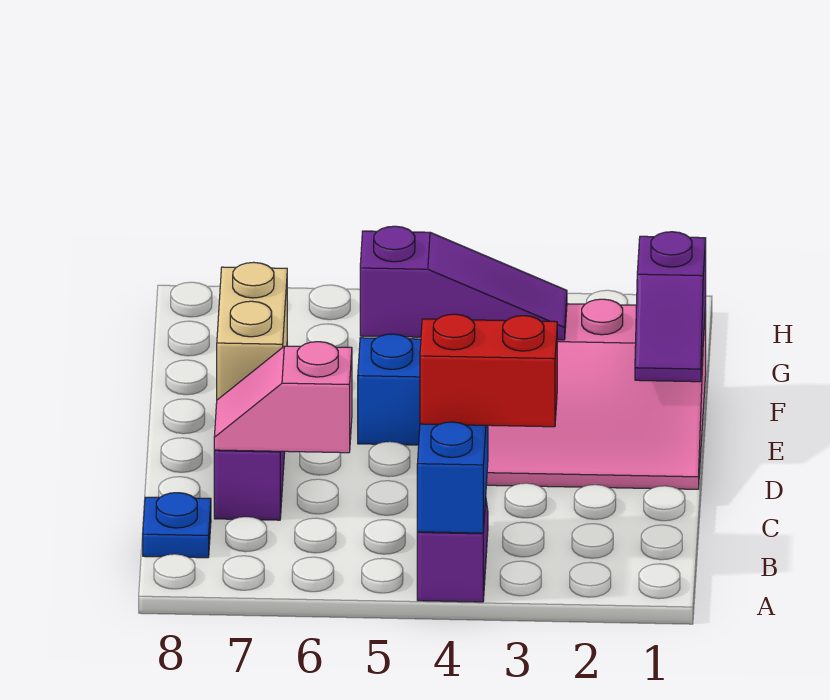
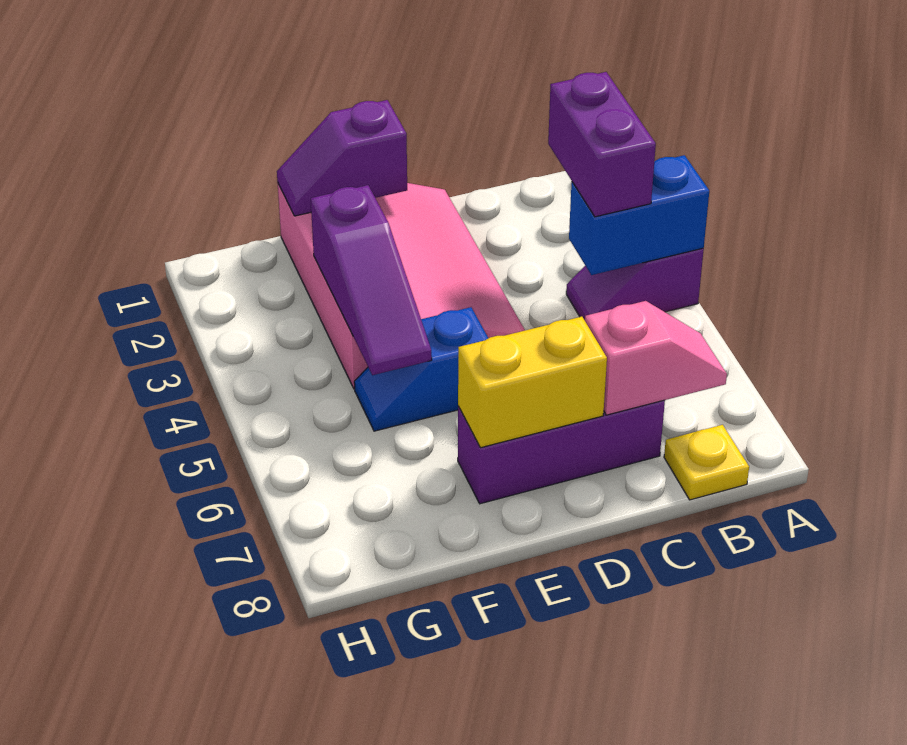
red brick B3:B4 level 3 -> purple brick B3:B4 level 3
blue plate B8 level 1 -> yellow plate B8 level 1
pink slope C6:C7 level 2 top 6 -> pink slope B7:C7 level 2 top C
tan brick D7:E7 level 2 -> yellow brick D7:E7 level 2
purple slope E1:F1 level 2 top F -> purple slope E1:F1 level 2 top E
purple slope F3:F5 level 2 top 5 -> purple slope F3:F5 level 2 top 3

